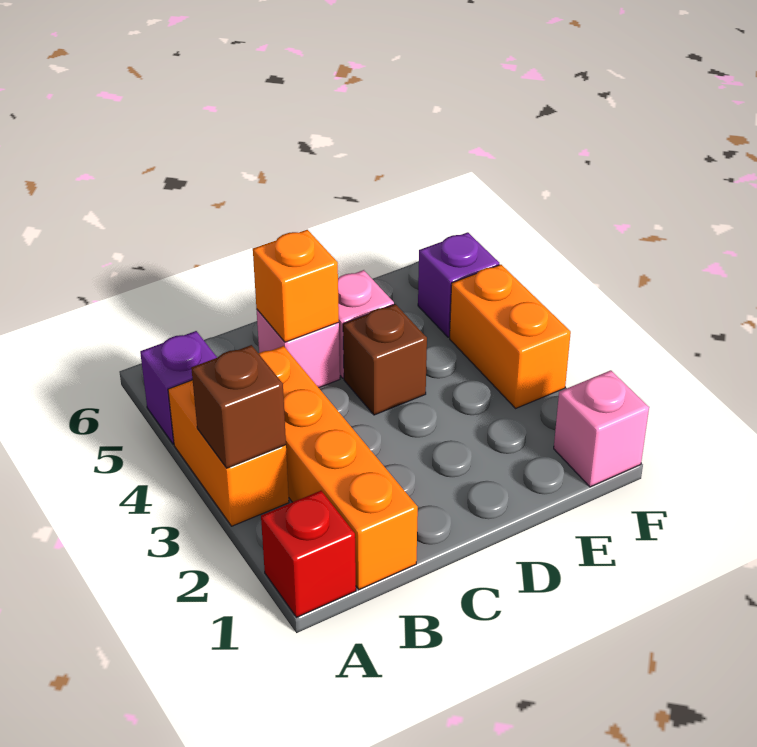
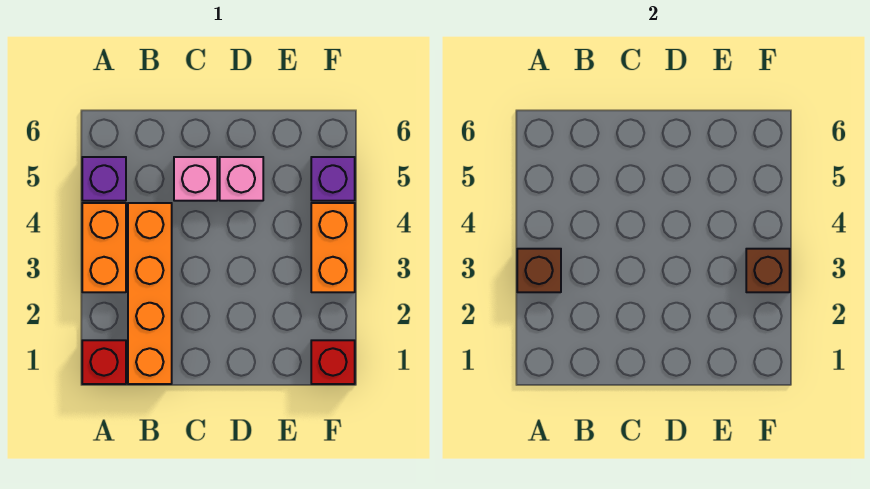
orange brick C5 level 2 -> none
brown brick D4 level 1 -> brown brick F3 level 2
pink brick F1 level 1 -> red brick F1 level 1

